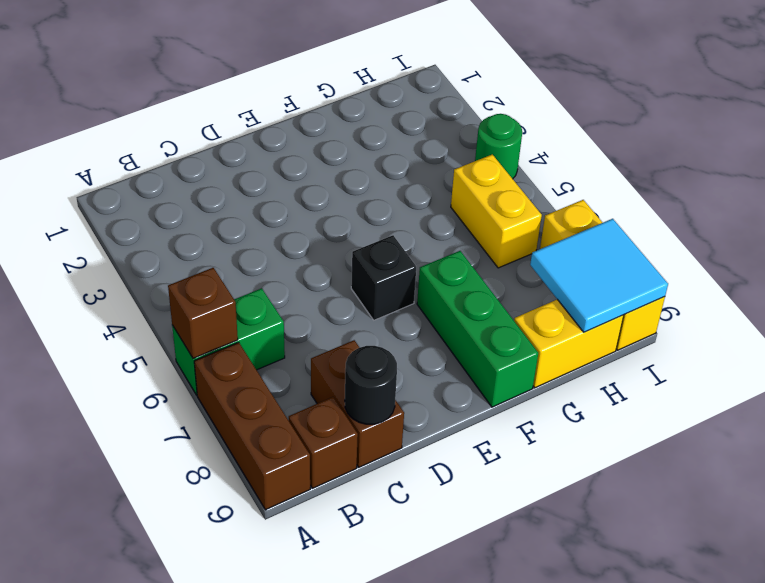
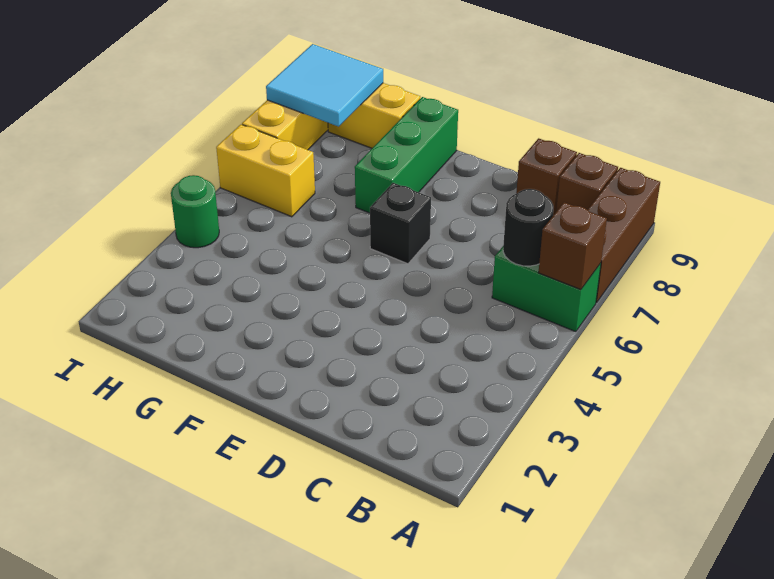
brown brick C8:C9 level 1 -> brown brick C9 level 1
black round brick C9 level 2 -> black round brick B6 level 2
yellow brick H5:H6 level 1 -> yellow brick H6:I6 level 1

